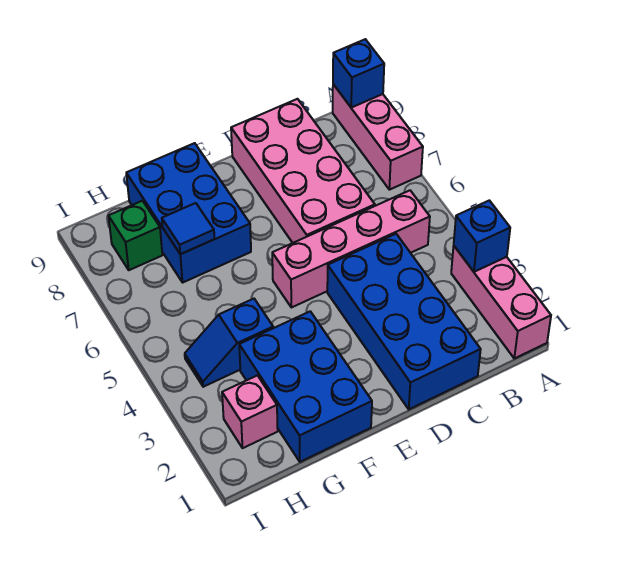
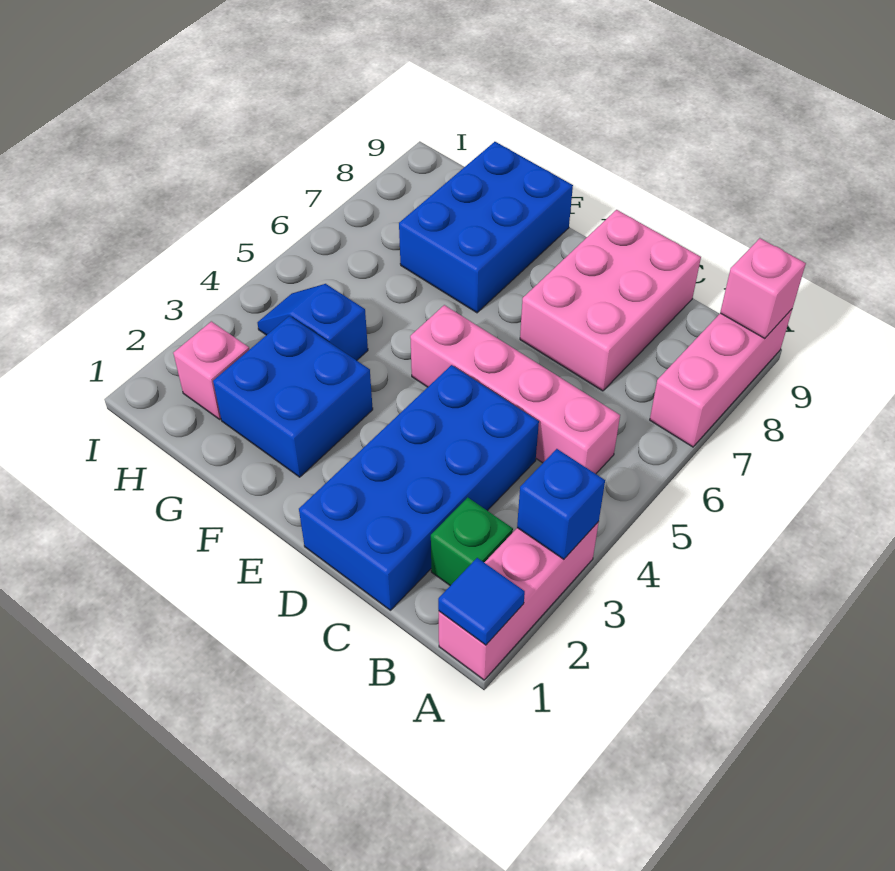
blue brick A9 level 2 -> pink brick A9 level 2
pink brick C6:D9 level 1 -> pink brick C7:D9 level 1
blue brick F1:G3 level 1 -> blue brick F2:G3 level 1
blue tile G7 level 2 -> blue tile A1 level 2
green brick H8 level 1 -> green brick B2 level 1

